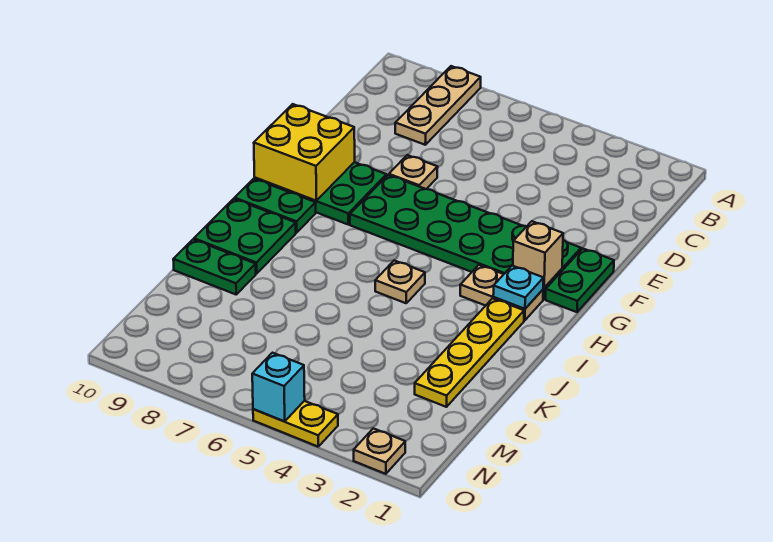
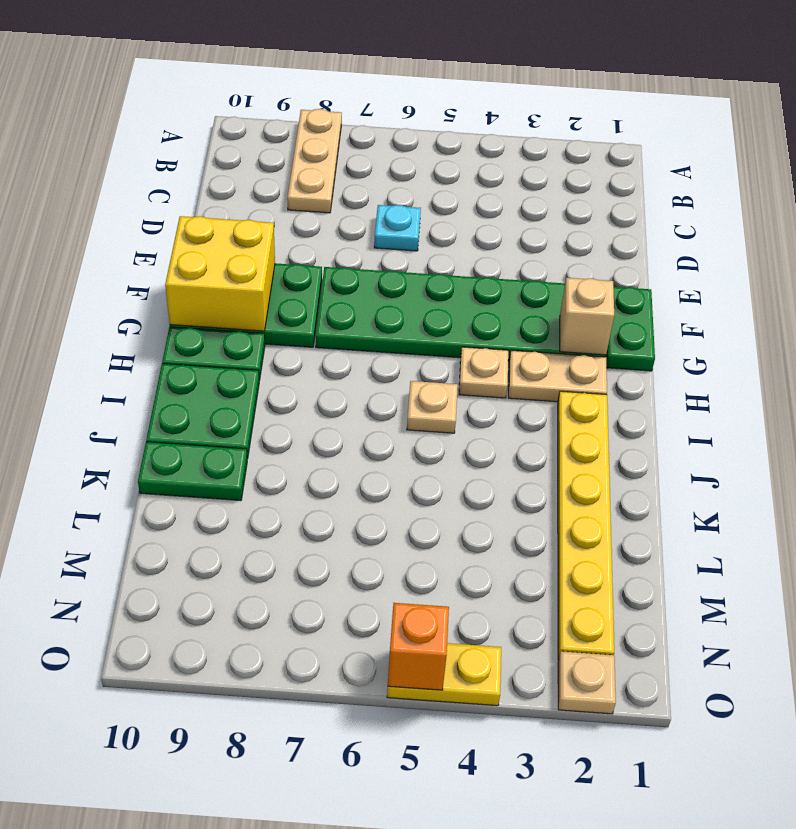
tan plate E7 level 1 -> tan plate H4 level 1
cyan plate H2 level 2 -> cyan plate D6 level 1
yellow plate I2:L2 level 1 -> yellow plate I2:N2 level 1
cyan brick O5 level 2 -> orange brick O5 level 2

